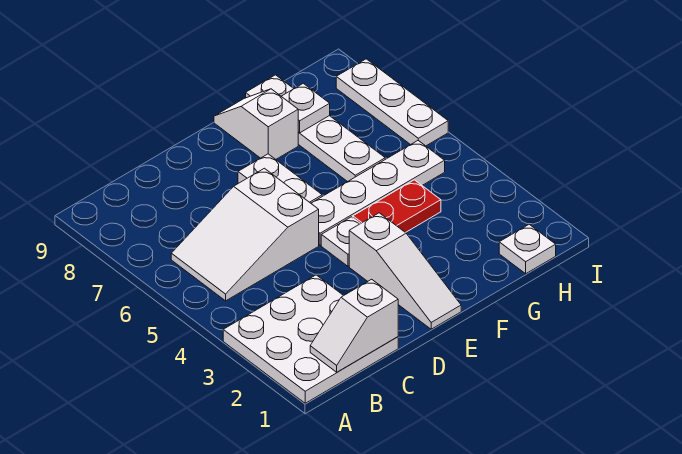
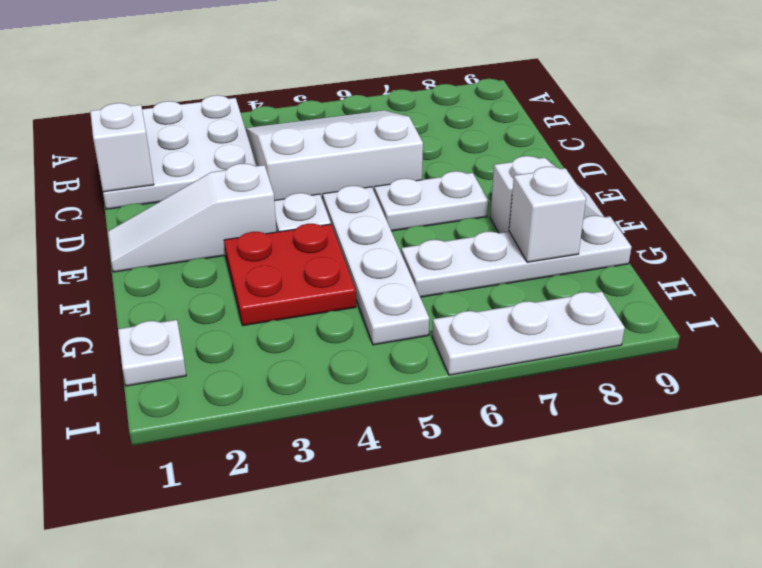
white slope B5:D6 level 1 top D -> white slope B4:D6 level 1 top D
red plate F4:G4 level 1 -> red plate F3:G4 level 1
white plate G8 level 2 -> white brick G8 level 2

